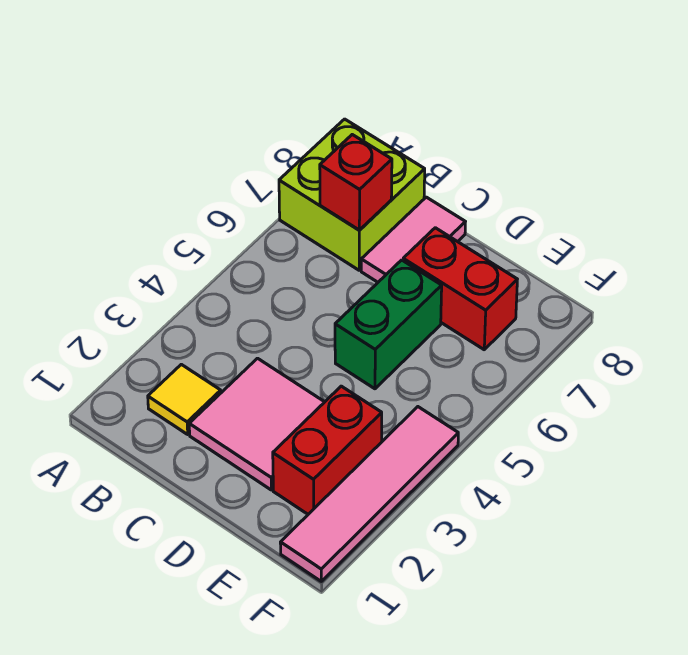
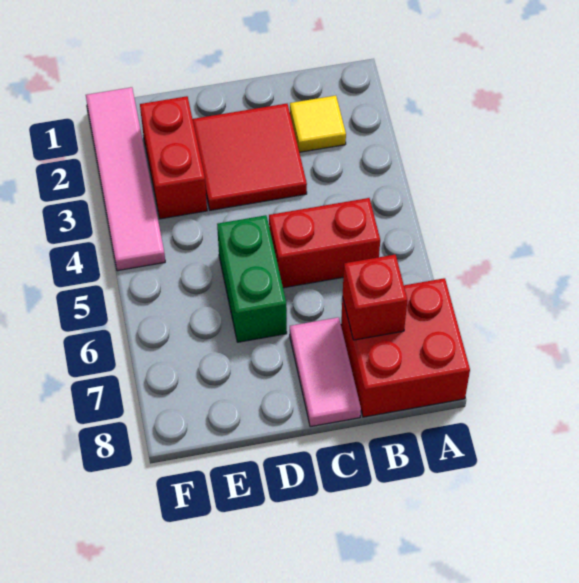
lime brick A7:B8 level 1 -> red brick A7:B8 level 1
pink tile C2:D3 level 1 -> red tile C2:D3 level 1
red brick D7:E7 level 1 -> red brick B5:C5 level 1

